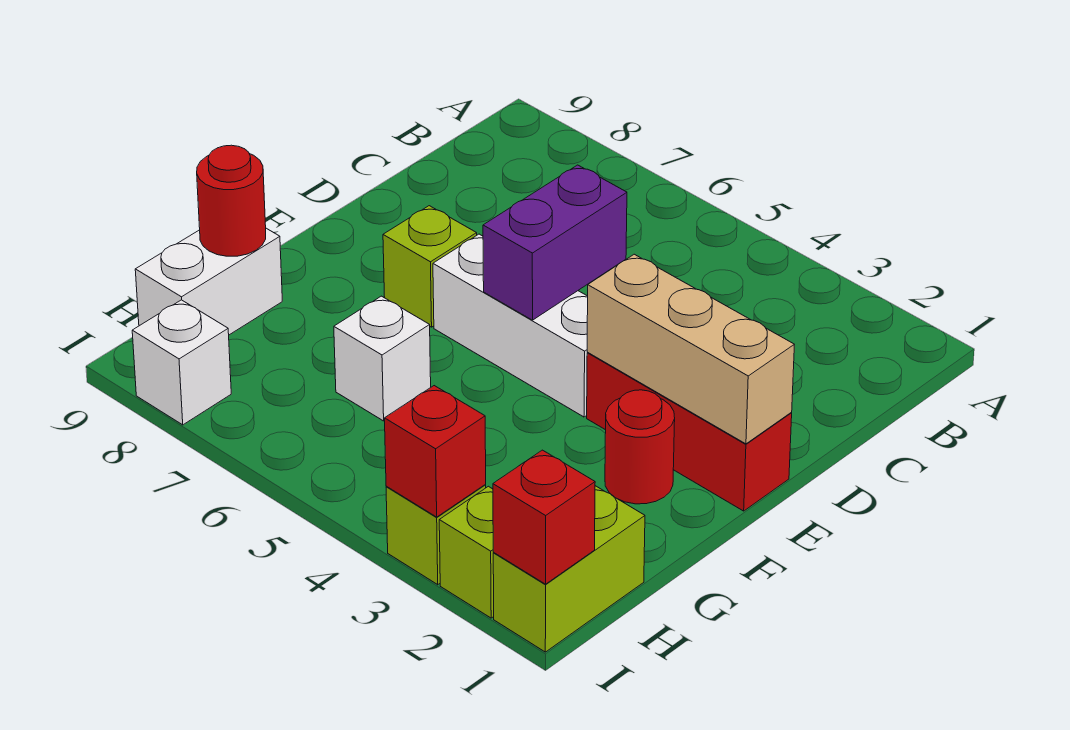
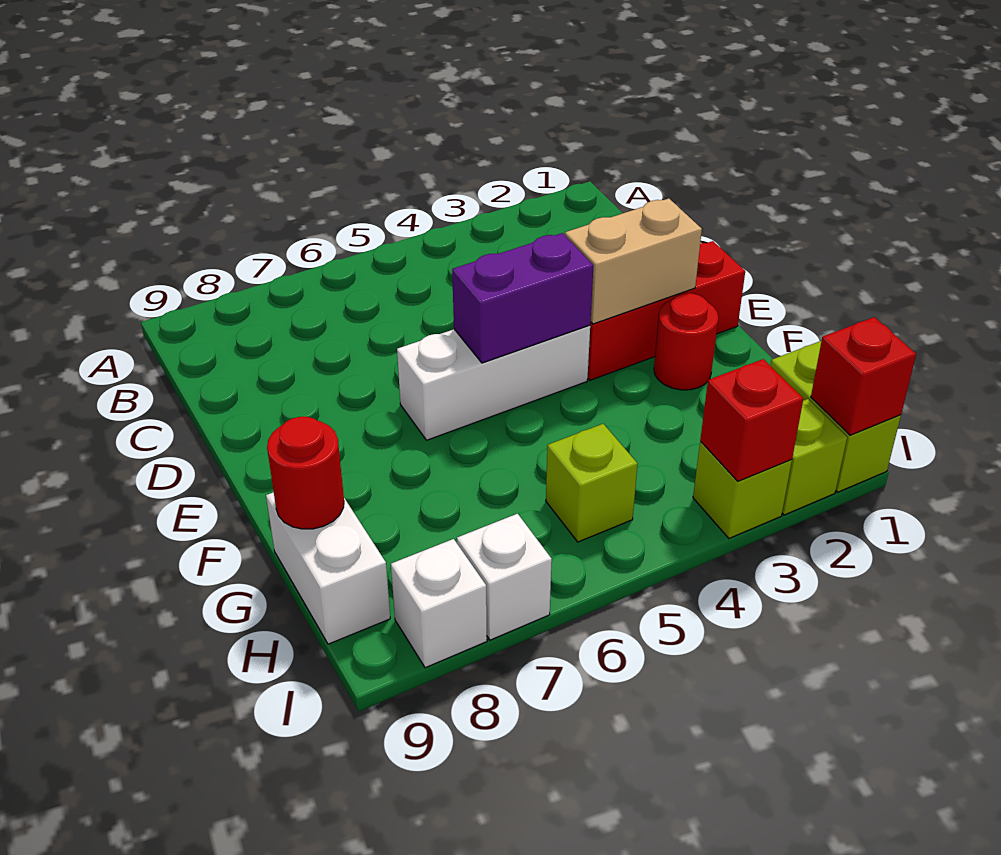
purple brick D5:E5 level 2 -> purple brick E4:E5 level 2
tan brick E1:E3 level 2 -> tan brick E2:E3 level 2
lime brick E7 level 1 -> lime brick H5 level 1
white brick G6 level 1 -> white brick I7 level 1

